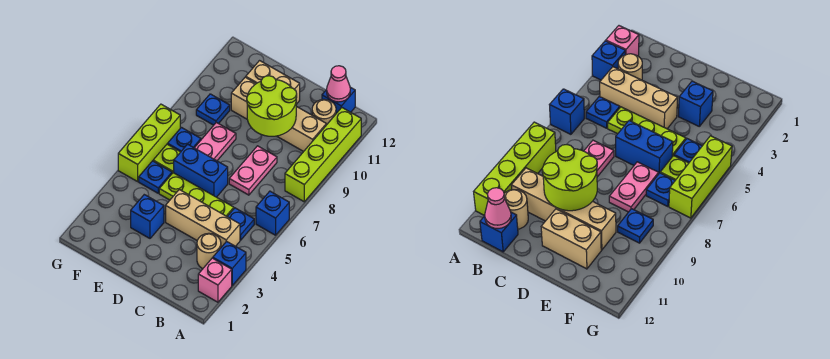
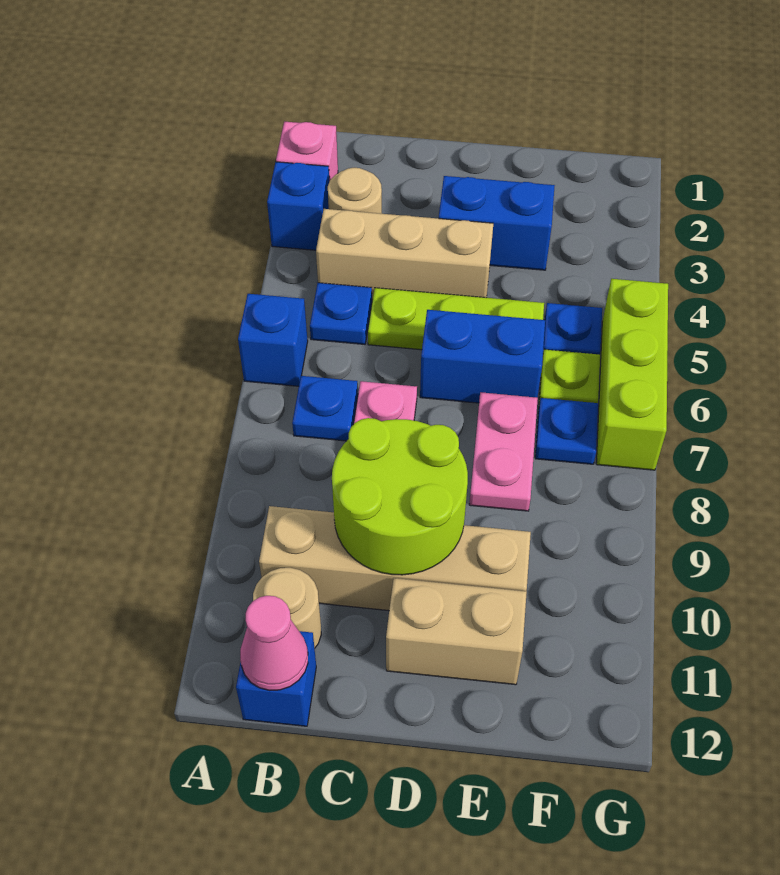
lime brick A8:A11 level 1 -> none
blue brick E3 level 1 -> blue brick D3:E3 level 1
blue plate F9 level 1 -> blue plate B7 level 1

